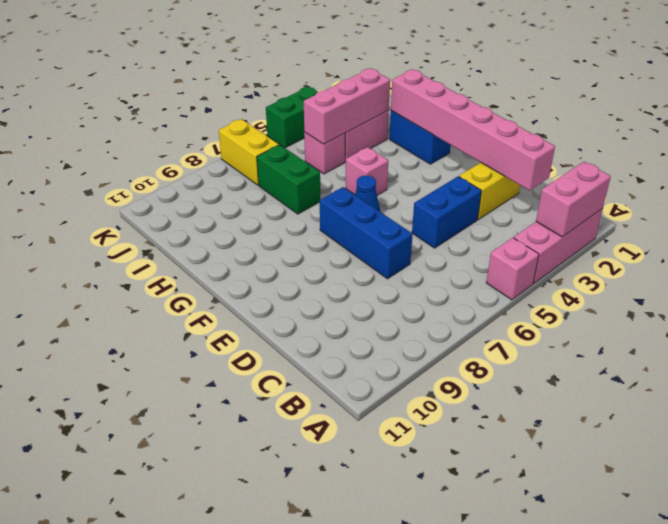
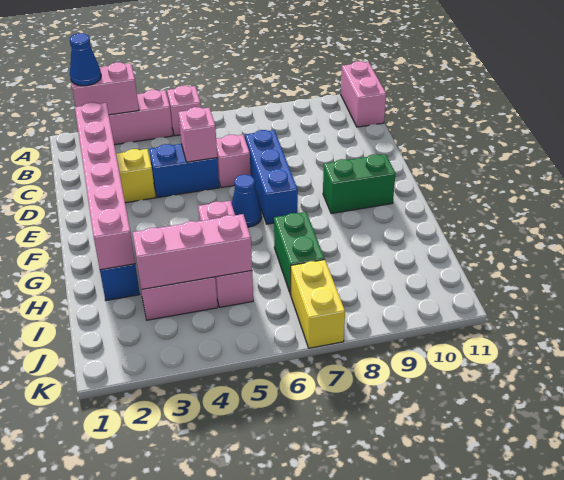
none -> blue cone A2 level 3
none -> pink brick A11:B11 level 1
none -> pink brick D5 level 2
none -> pink brick D6 level 1
green brick K4:K5 level 1 -> green brick F9:F10 level 1

